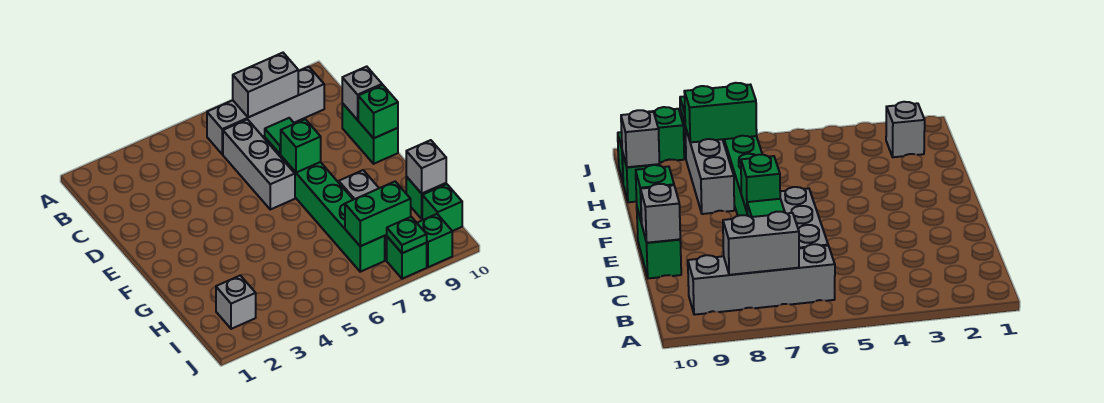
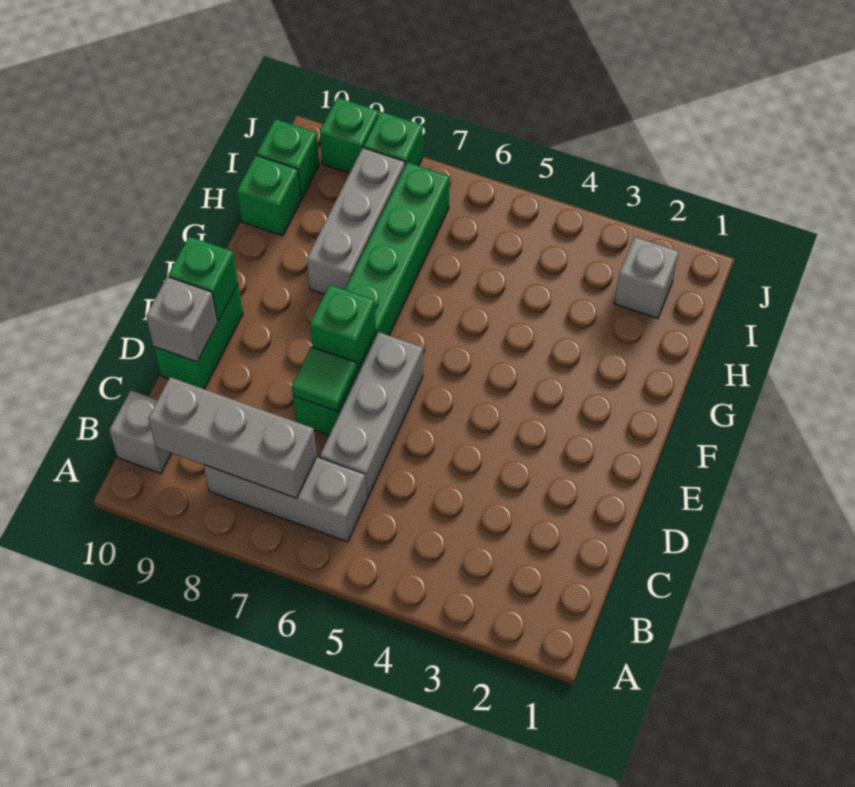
grey brick B6:B9 level 1 -> grey brick B6:B8 level 1
grey brick B7:B8 level 2 -> grey brick B7:B9 level 2
grey brick H10 level 2 -> grey brick B10 level 1
green brick I7:I8 level 2 -> none
green plate J8 level 2 -> none

